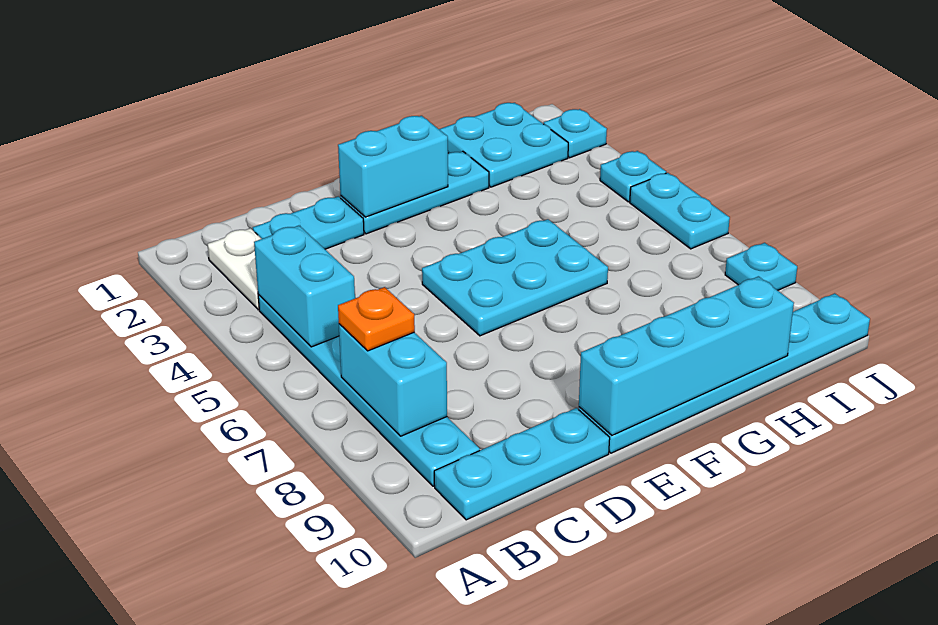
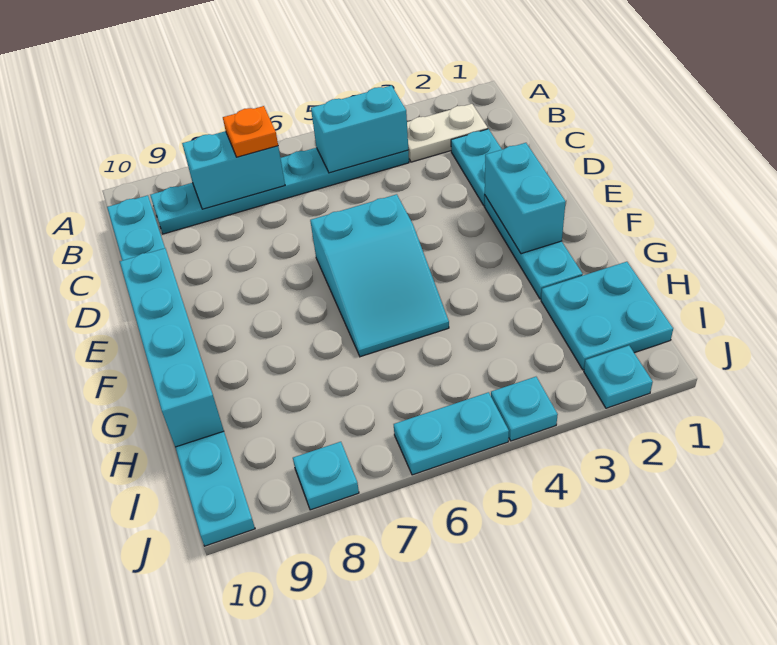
cyan plate E5:G6 level 1 -> cyan slope E5:G6 level 1 top E

